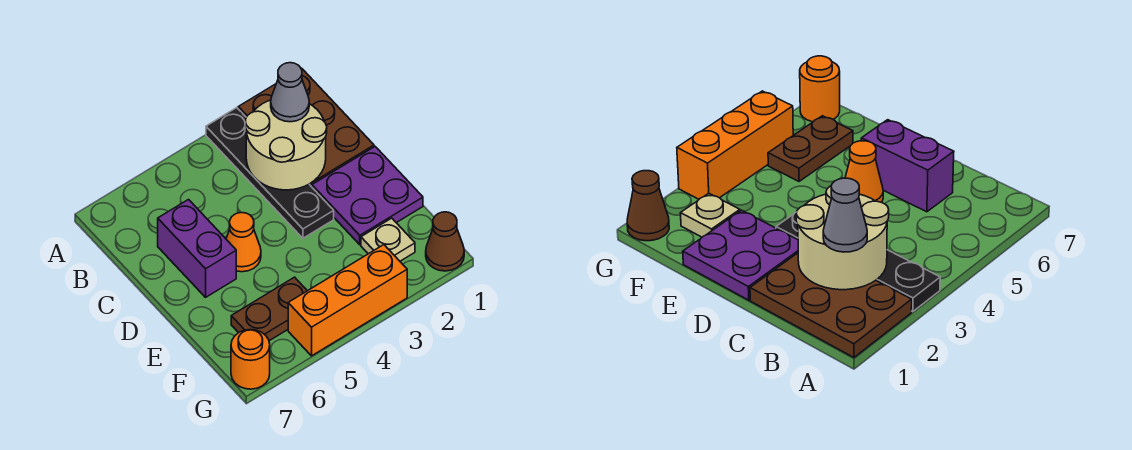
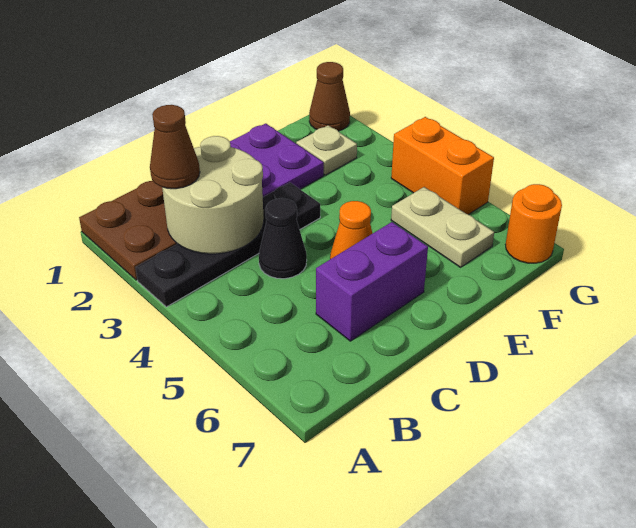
grey cone B2 level 3 -> brown cone B2 level 3
none -> black cone C4 level 1
brown plate F5:F6 level 1 -> tan plate F5:F6 level 1
orange brick G3:G5 level 1 -> orange brick G4:G5 level 1

